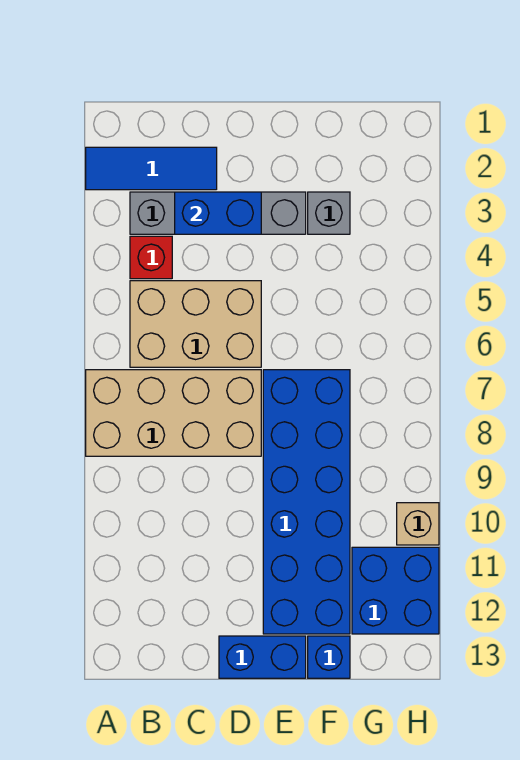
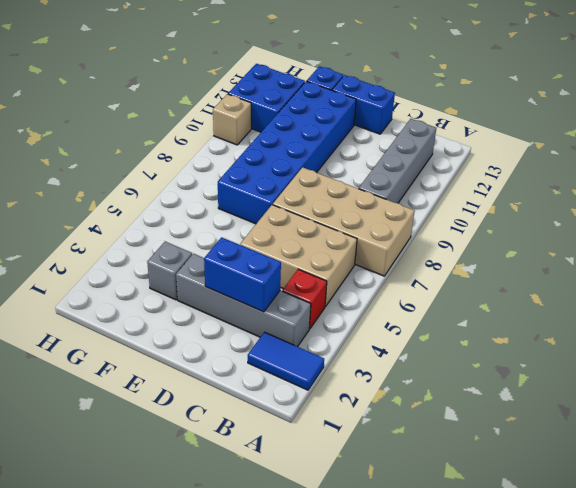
blue tile A2:C2 level 1 -> blue tile A2:B2 level 1
none -> grey brick B9:B12 level 1

